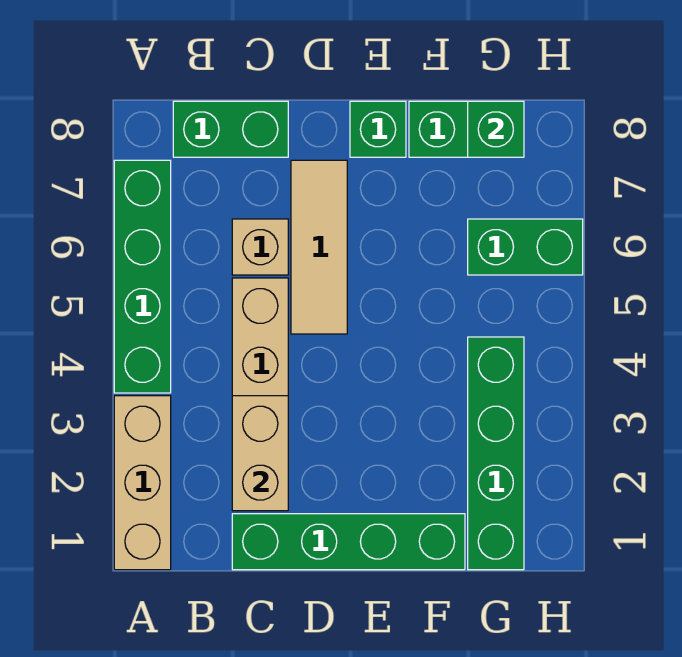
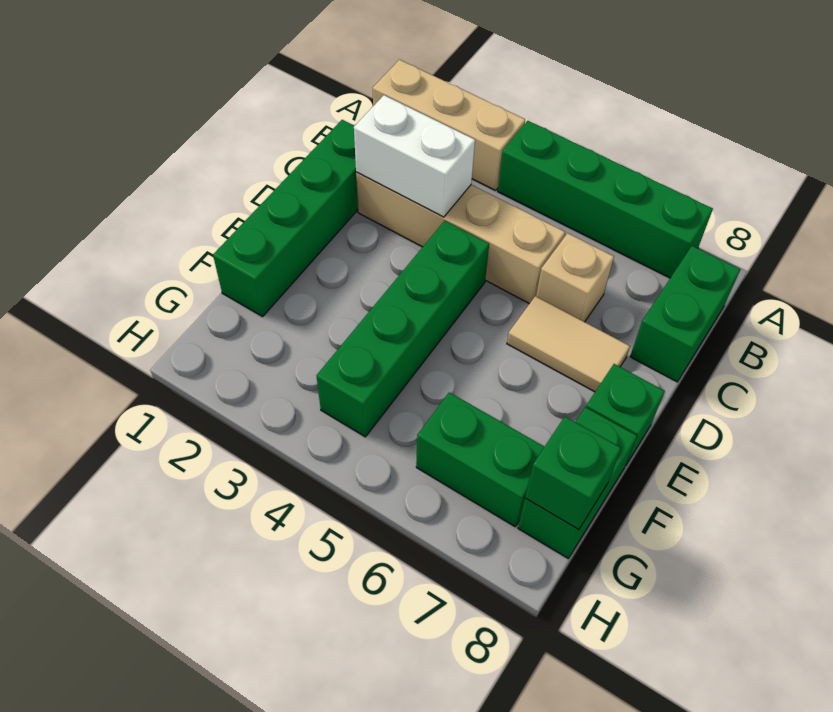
tan brick C2:C3 level 2 -> white brick C2:C3 level 2
tan tile D5:D7 level 1 -> tan tile D6:D7 level 1
green brick G1:G4 level 1 -> green brick D4:G4 level 1
green brick G6:H6 level 1 -> green brick G6:G7 level 1

